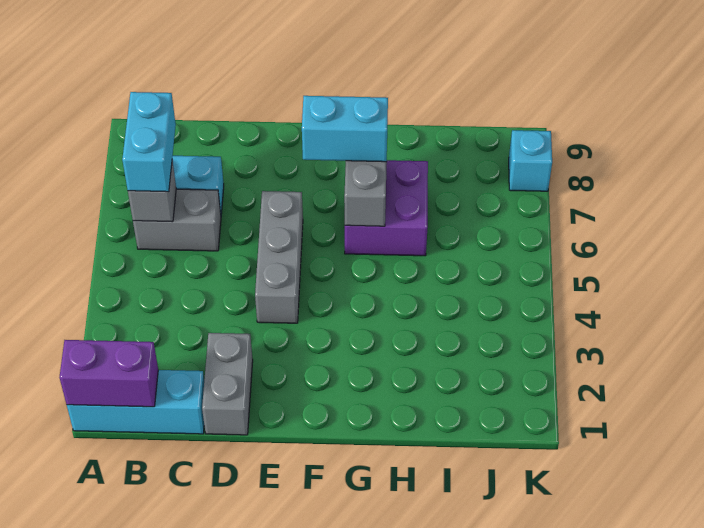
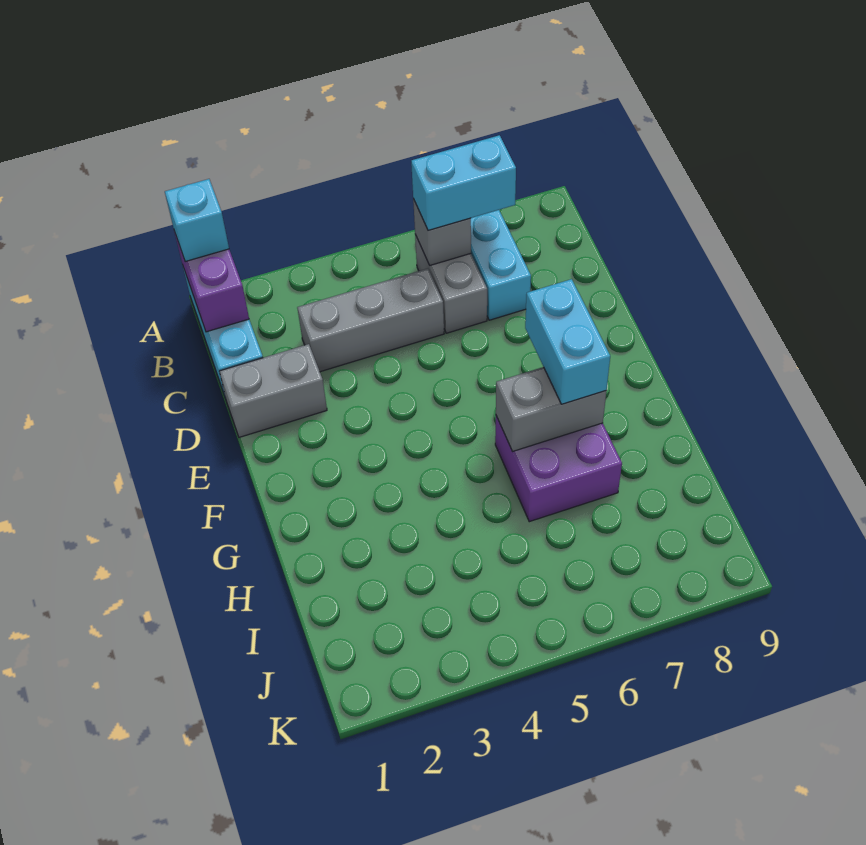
grey brick E4:E6 level 1 -> grey brick C3:C5 level 1
cyan brick K8 level 1 -> cyan brick A1 level 3

